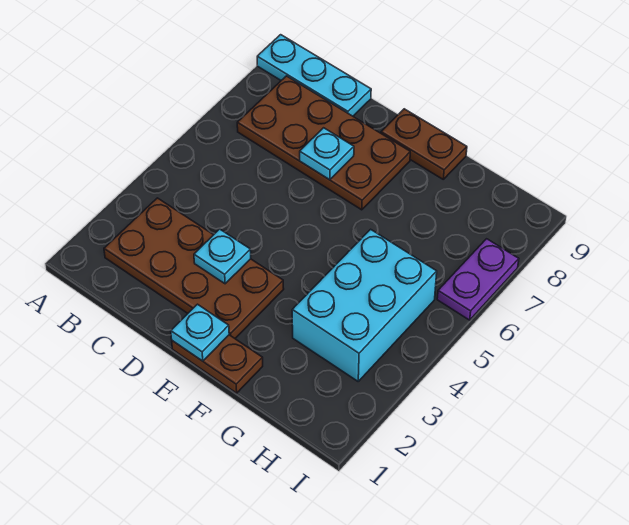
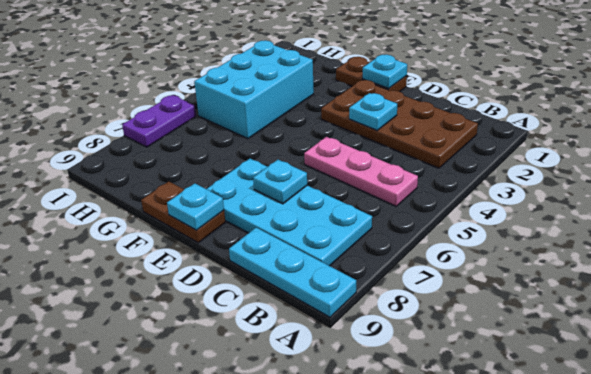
none -> pink plate B5:D5 level 1
brown plate B7:E8 level 1 -> cyan plate B7:E8 level 1
none -> cyan plate E9 level 2

